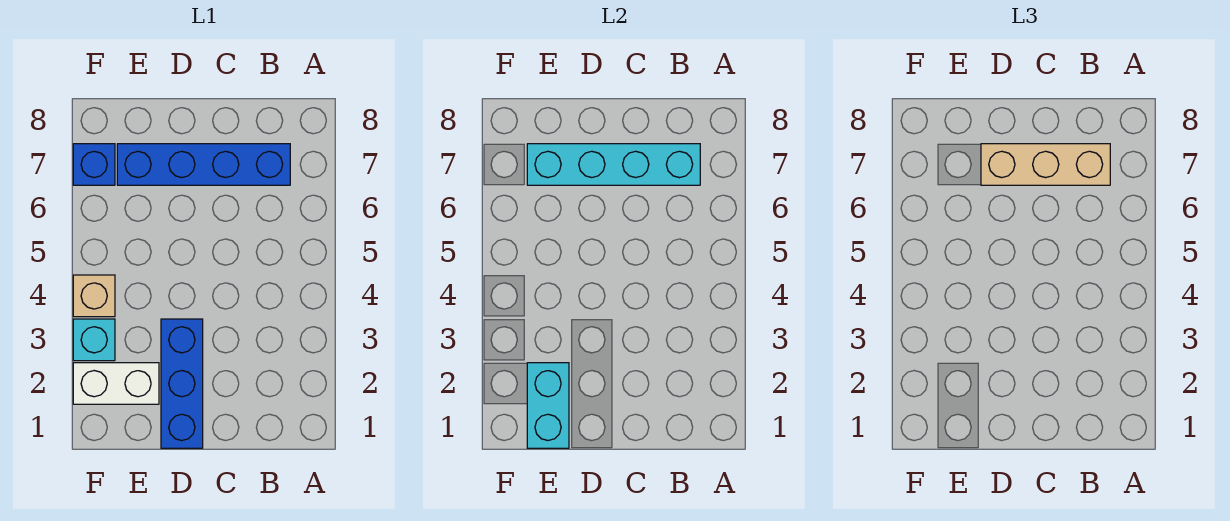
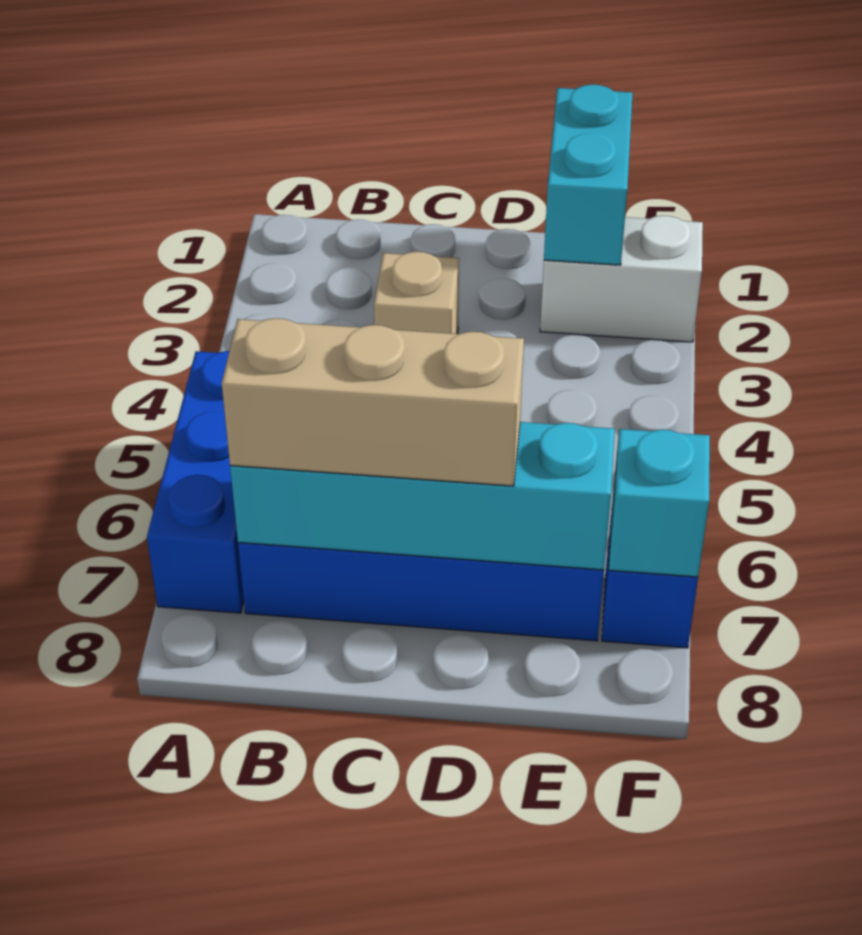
blue brick D1:D3 level 1 -> blue brick A5:A7 level 1
cyan brick F3 level 1 -> cyan brick F7 level 2
tan brick F4 level 1 -> tan brick C3 level 1

